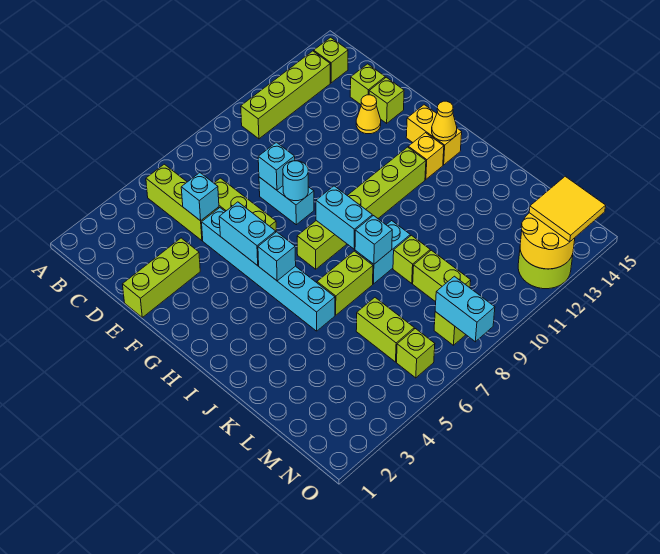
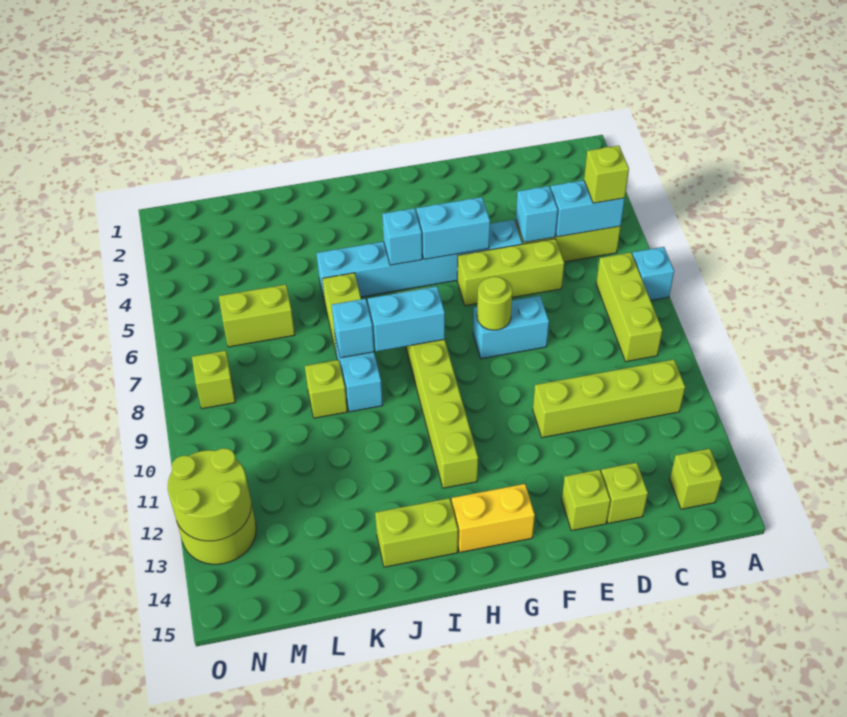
lime brick B10:B13 level 1 -> lime brick B11:E11 level 1
lime brick E1:E3 level 1 -> lime brick B7:B9 level 1
cyan brick E8 level 2 -> cyan brick A7 level 1
yellow cone E13 level 1 -> none
cyan round brick F8 level 2 -> lime round brick F8 level 2
yellow brick H13 level 1 -> none
yellow cone H14 level 2 -> none
lime brick L9:M9 level 1 -> lime brick I14:J14 level 1
lime brick N6 level 1 -> lime brick B5 level 3
cyan brick N8:O8 level 2 -> cyan brick B5:C5 level 2
yellow round brick N12:O13 level 2 -> lime round brick N12:O13 level 2
yellow tile N13:O14 level 3 -> none

